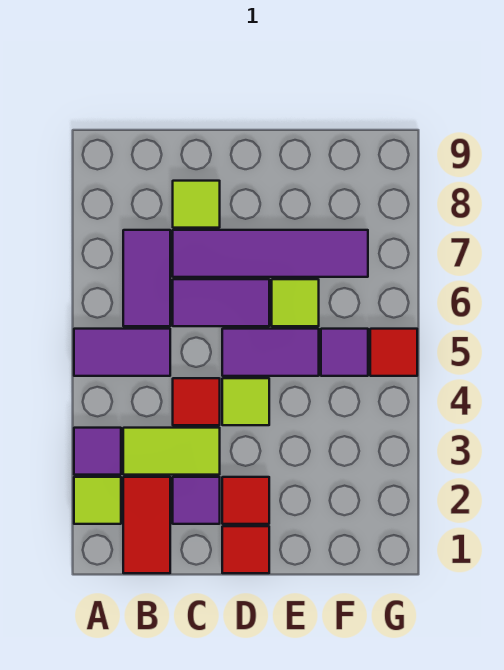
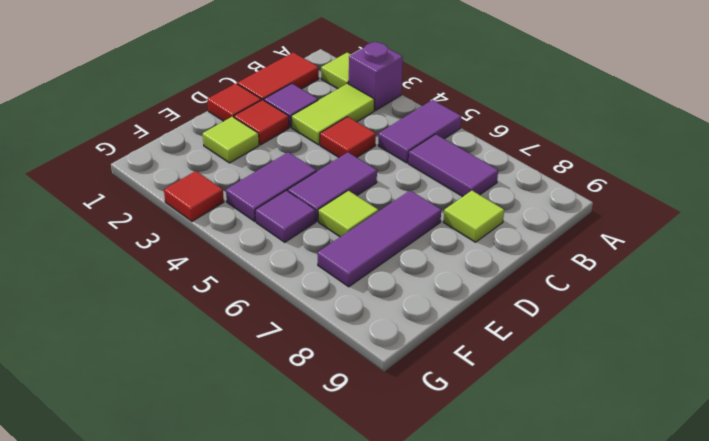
purple tile A3 level 1 -> purple brick A3 level 1
red tile B1:B2 level 1 -> red tile B1:C1 level 1
purple tile C6:D6 level 1 -> purple tile E4:F4 level 1
purple tile C7:F7 level 1 -> purple tile D7:F7 level 1
lime tile D4 level 1 -> lime tile E2 level 1
red tile G5 level 1 -> red tile G3 level 1

